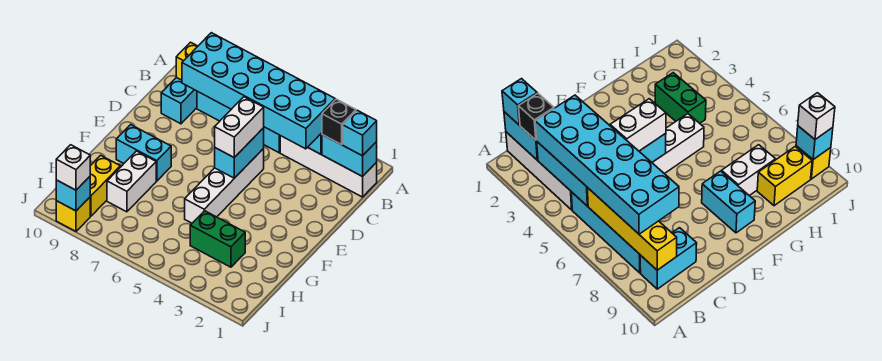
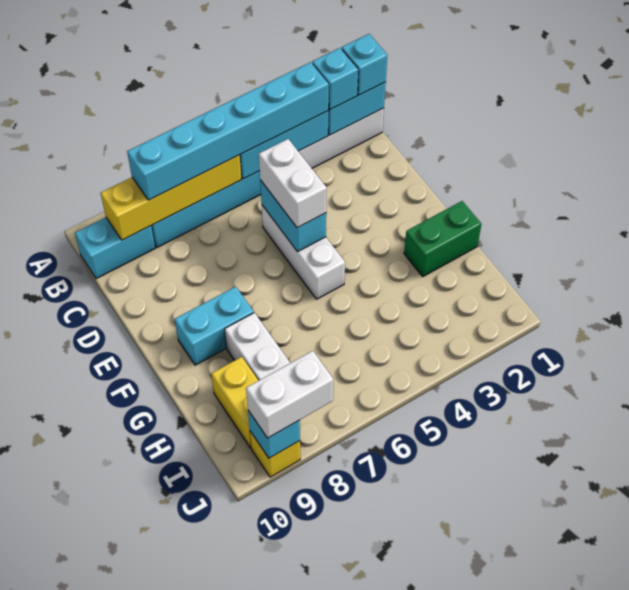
black brick B2 level 3 -> cyan brick B2 level 3
cyan brick B3:C8 level 3 -> cyan brick B3:B8 level 3
cyan brick B9:C9 level 1 -> cyan brick B9:B10 level 1
white brick D5:G5 level 1 -> white brick D5:F5 level 1
green brick H3:H4 level 1 -> green brick G1:G2 level 1
white brick J9 level 3 -> white brick J8:J9 level 3

